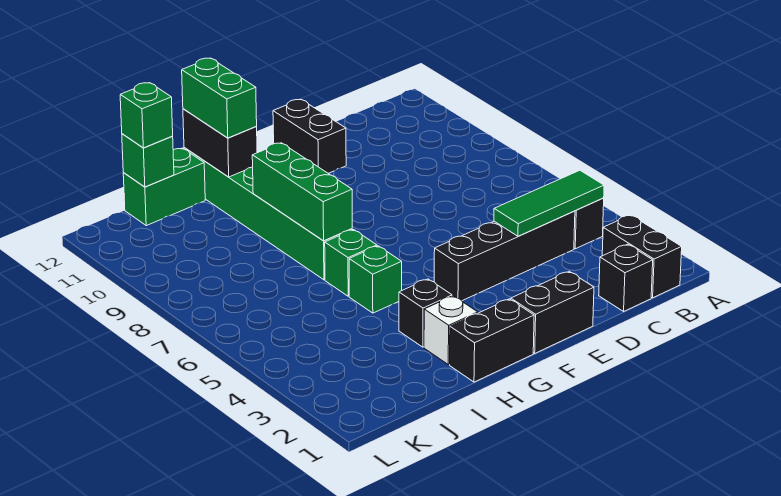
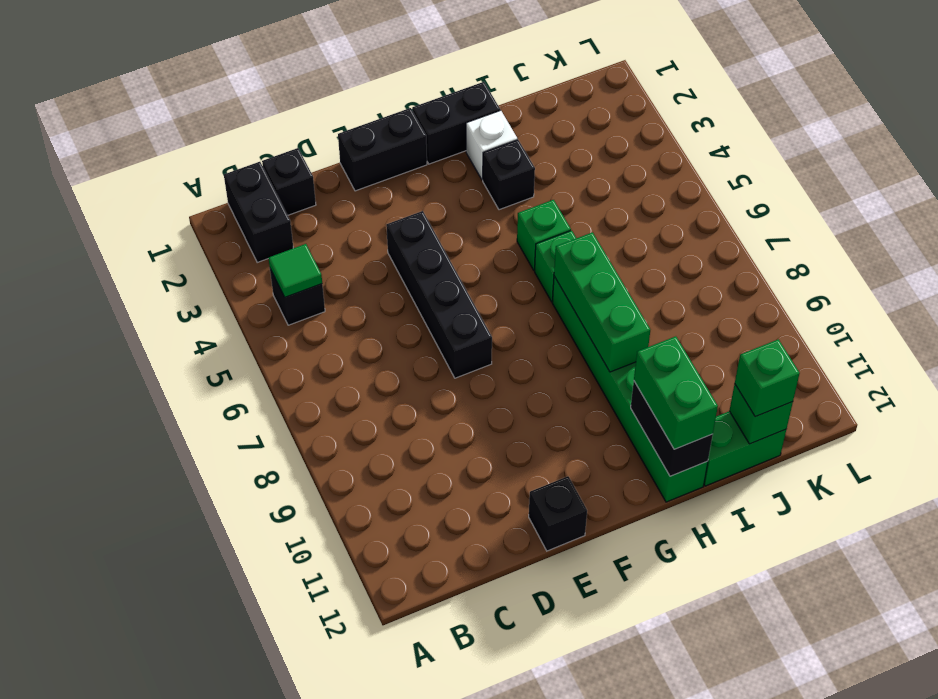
green tile B4:D4 level 2 -> green tile B4 level 2
black brick C4:F4 level 1 -> black brick E4:E7 level 1
black brick E11:E12 level 1 -> black brick E12 level 1

